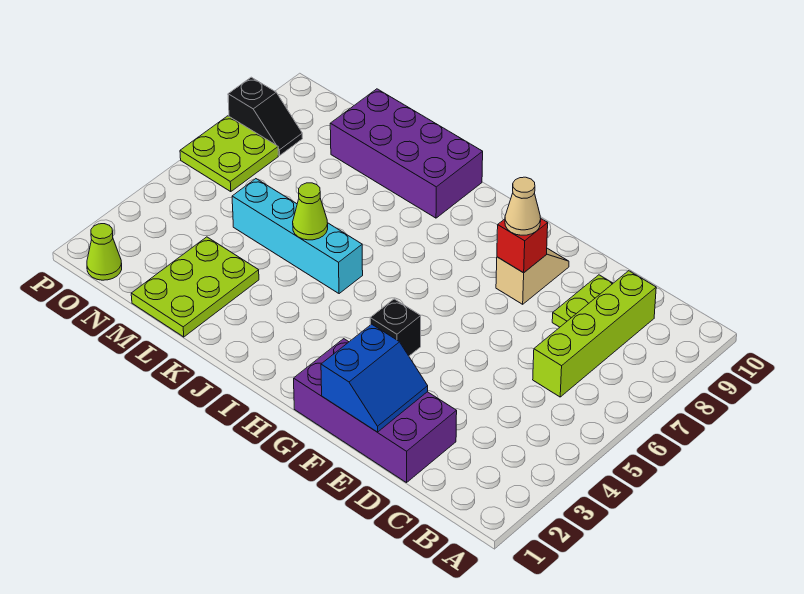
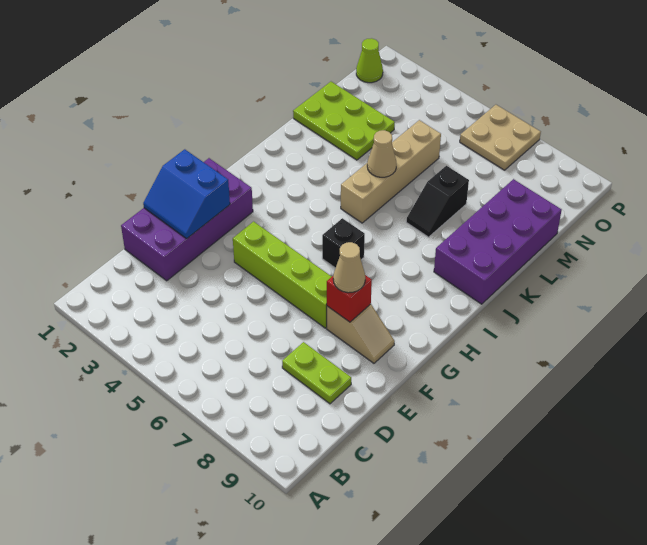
lime brick C6:C9 level 1 -> lime brick F4:F7 level 1
black brick G4 level 1 -> black brick H6 level 1
cyan brick J5:M5 level 1 -> tan brick J5:M5 level 1
lime cone K5 level 2 -> tan cone K5 level 2
lime plate O6:P7 level 1 -> tan plate O6:P7 level 1
black slope O8:P8 level 1 top P -> black slope K7:L7 level 1 top L

